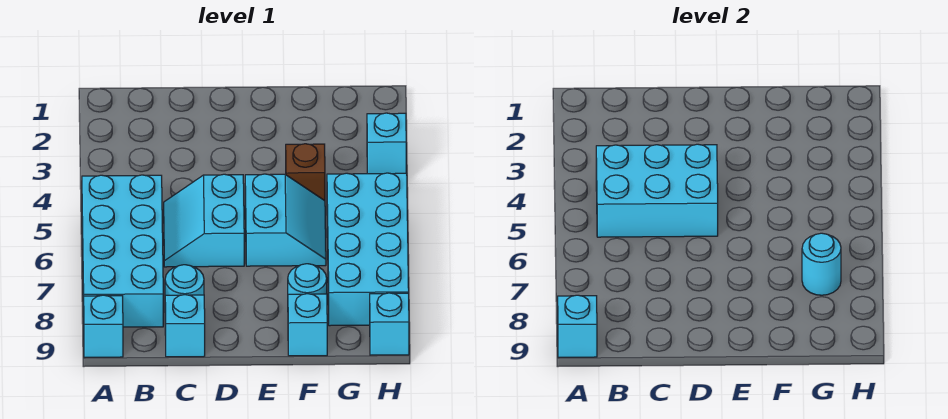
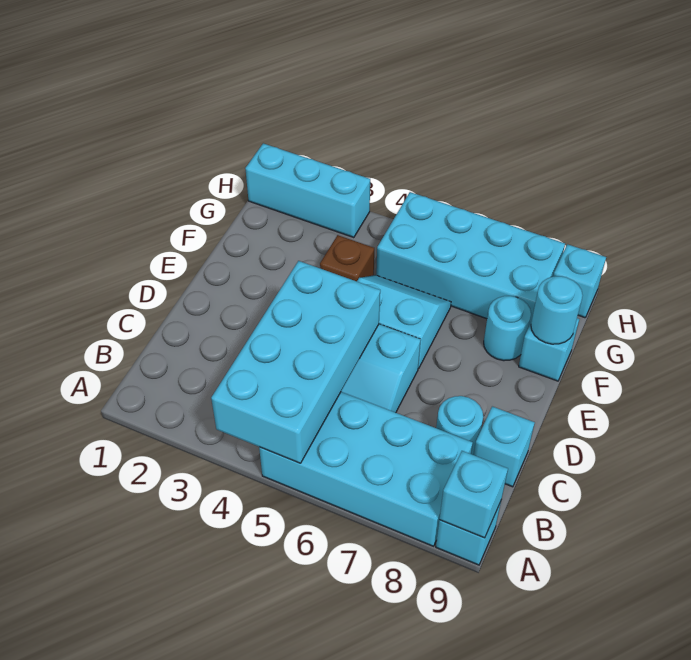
cyan brick B4:D5 level 2 -> cyan brick A4:D5 level 2
cyan round brick G7 level 2 -> cyan round brick F9 level 2
cyan brick H3 level 1 -> cyan brick H1:H3 level 1

